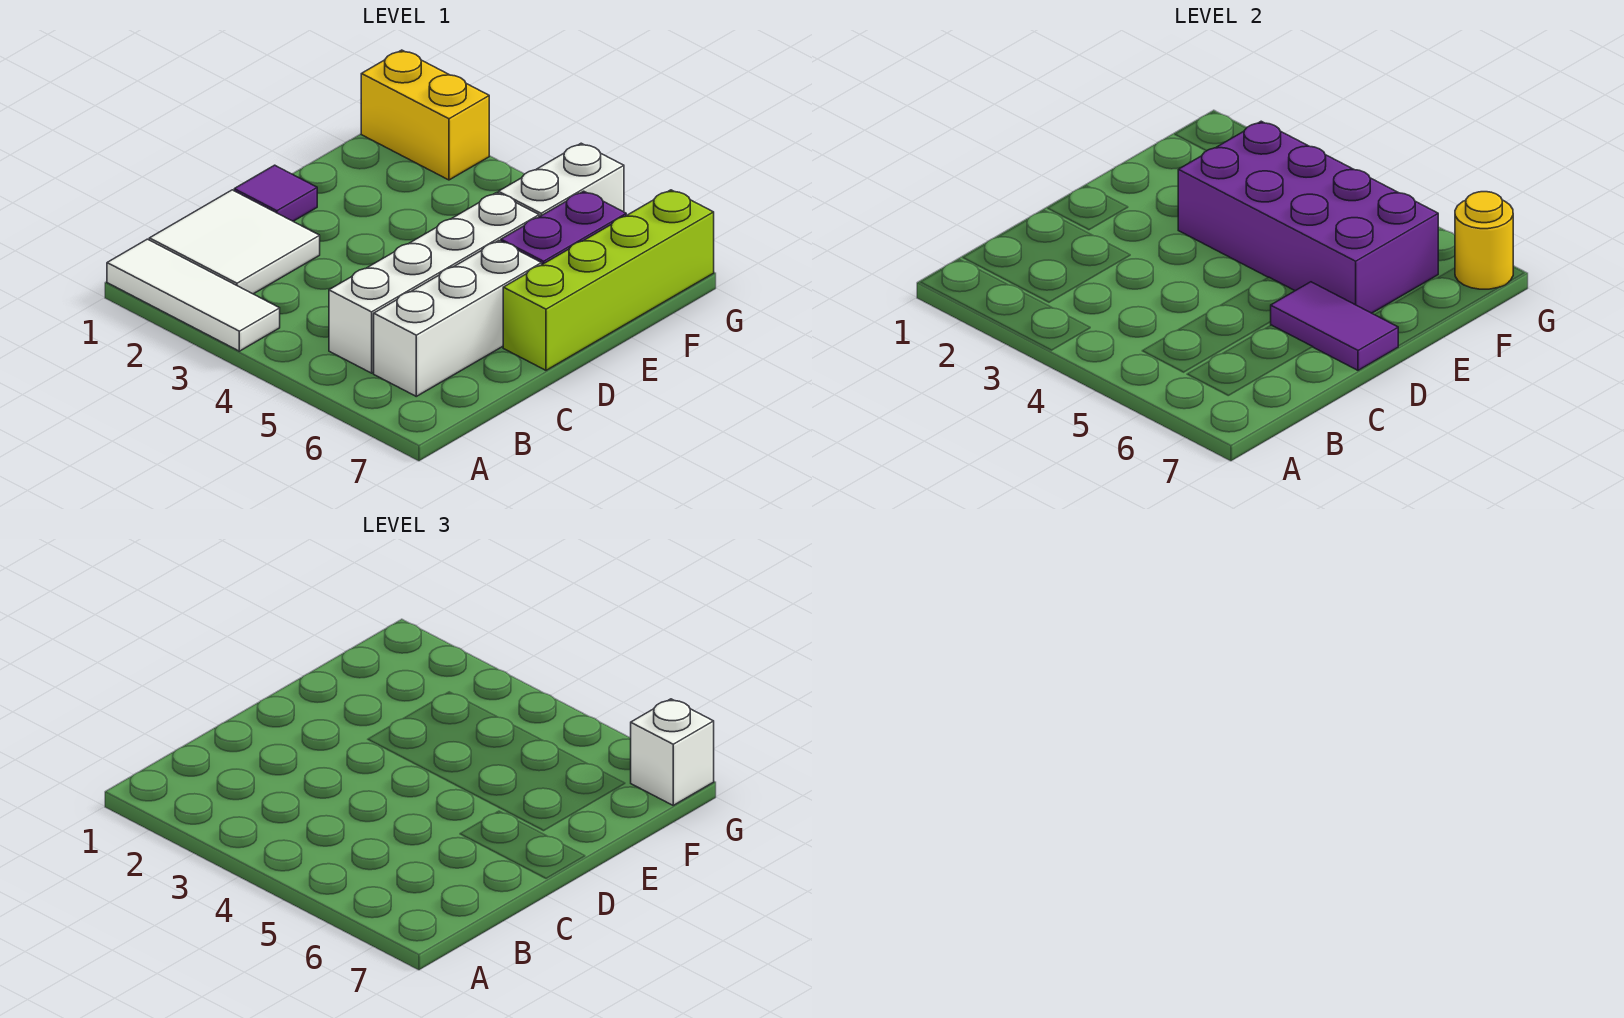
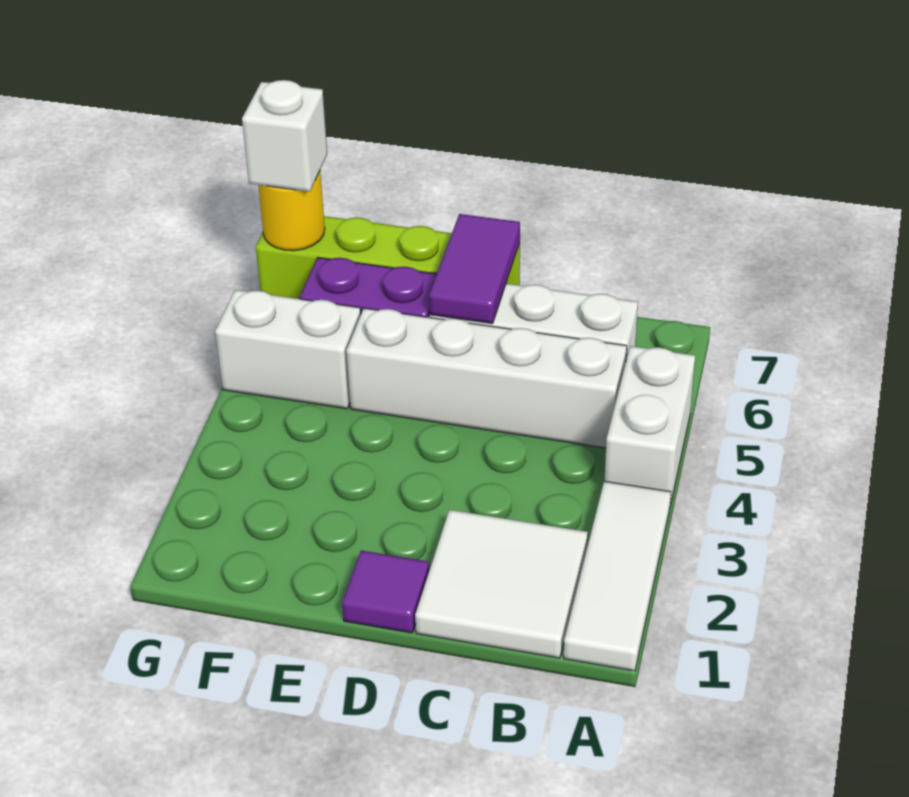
none -> white brick A4:A5 level 1
purple brick E3:F6 level 2 -> none
yellow brick G1:G2 level 1 -> none

